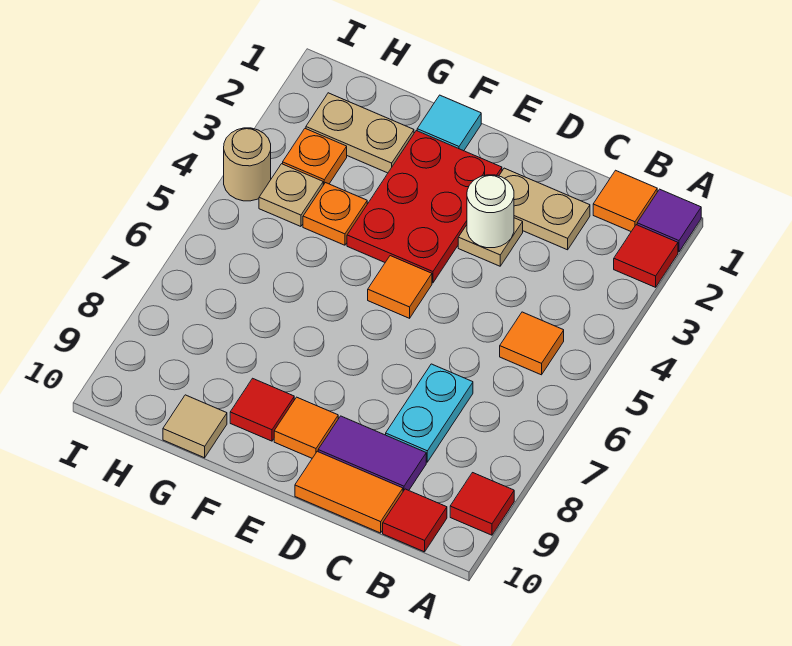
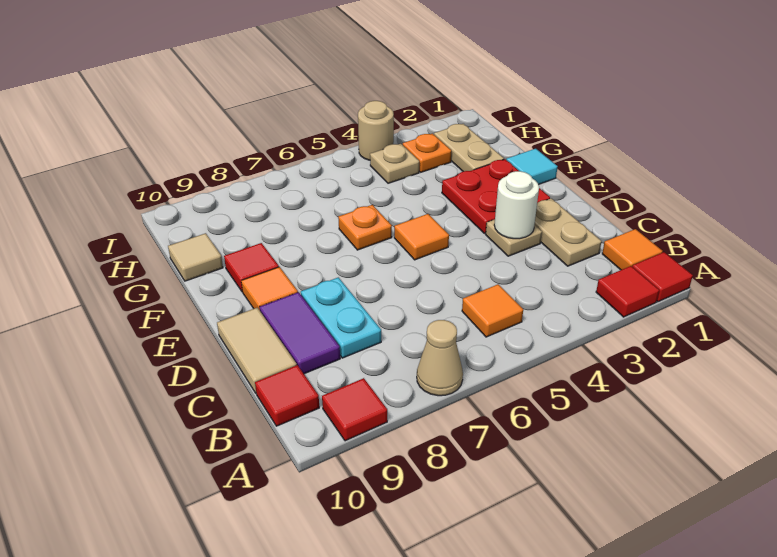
purple tile A1 level 1 -> red tile A1 level 1
none -> tan cone A7 level 1
cyan plate C7:C8 level 1 -> cyan plate C8:D8 level 1
orange tile C10:D10 level 1 -> tan tile C10:D10 level 1
red plate E2:F4 level 1 -> red plate E2:F3 level 1
orange plate G4 level 1 -> orange plate F6 level 1

